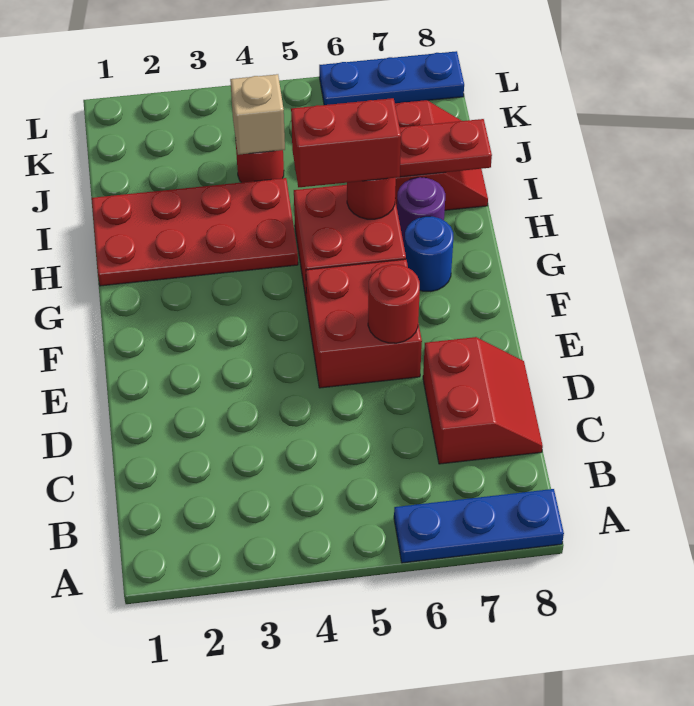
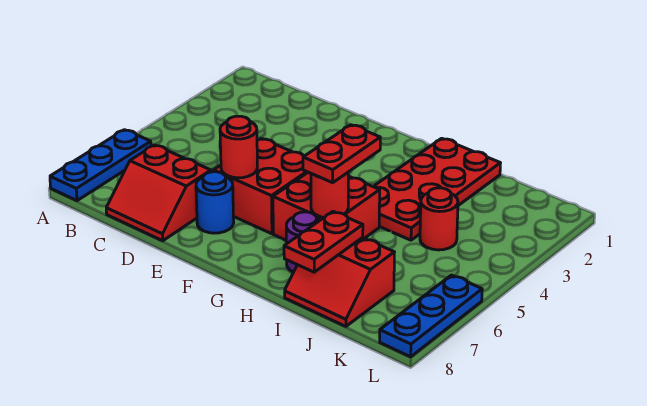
blue round brick G7 level 1 -> blue round brick E7 level 1
red brick H5:H6 level 3 -> red plate H5:H6 level 3
tan brick J4 level 2 -> none

